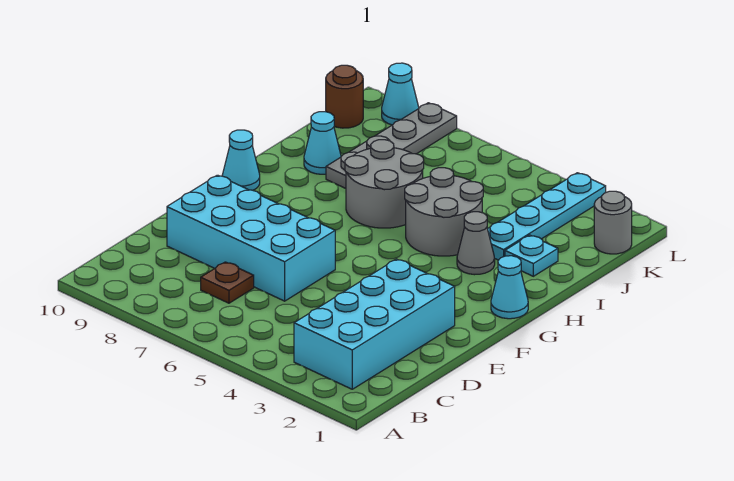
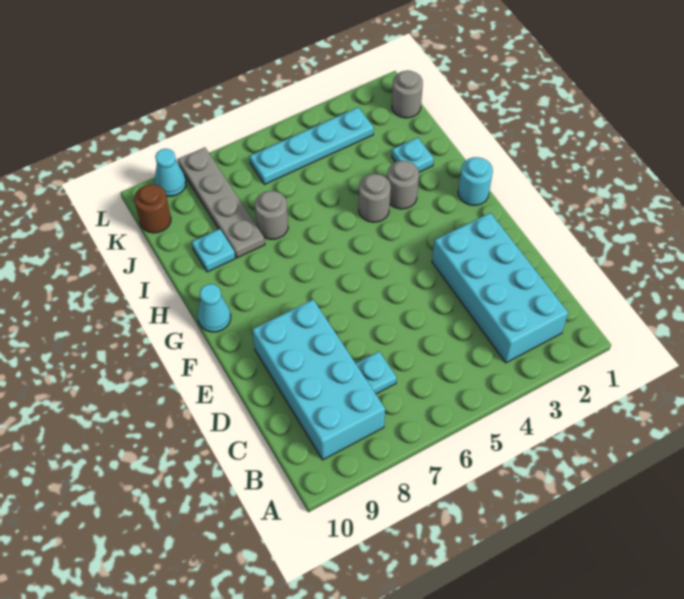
brown plate C7 level 1 -> cyan plate C7 level 1
cyan brick D6:E9 level 1 -> cyan brick B8:E9 level 1
cyan cone G1 level 1 -> cyan round brick G1 level 1
grey cone H3 level 1 -> grey round brick H3 level 1
grey round brick H4:I5 level 1 -> grey round brick H4 level 1
grey round brick H6:I7 level 1 -> grey round brick I7 level 1
cyan plate I3:L3 level 1 -> cyan plate K3:K6 level 1
cyan cone I9 level 1 -> cyan plate I9 level 1

